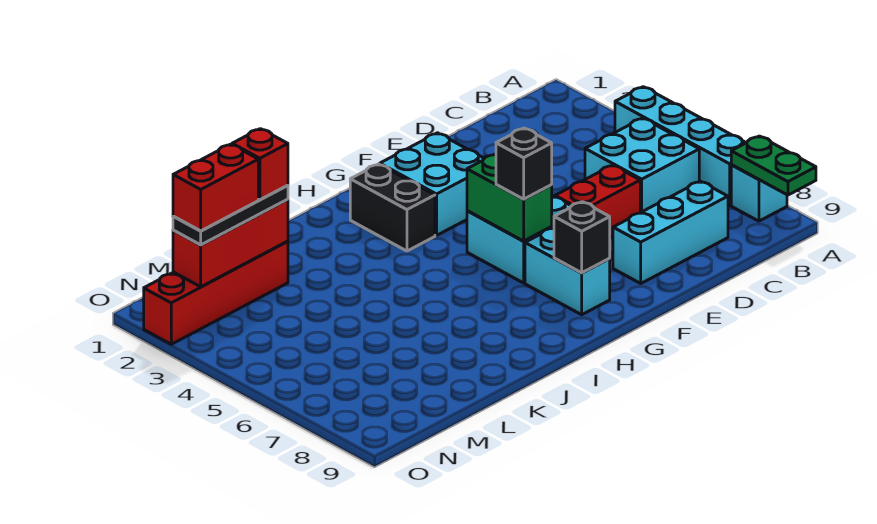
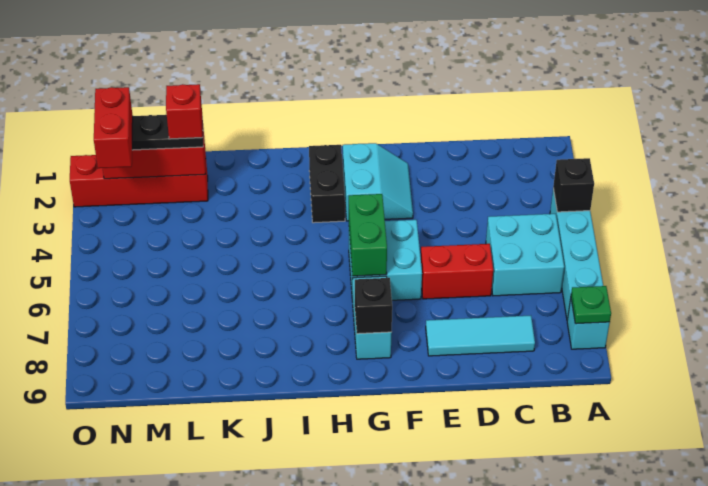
green plate A8:A9 level 2 -> green plate A8 level 2
cyan brick C8:E8 level 1 -> cyan tile C8:E8 level 1
cyan brick F2:G3 level 1 -> cyan slope F2:G3 level 1 top G
black brick G6 level 3 -> black brick A4 level 2
red brick M2:N2 level 4 -> red brick N2:N3 level 4

